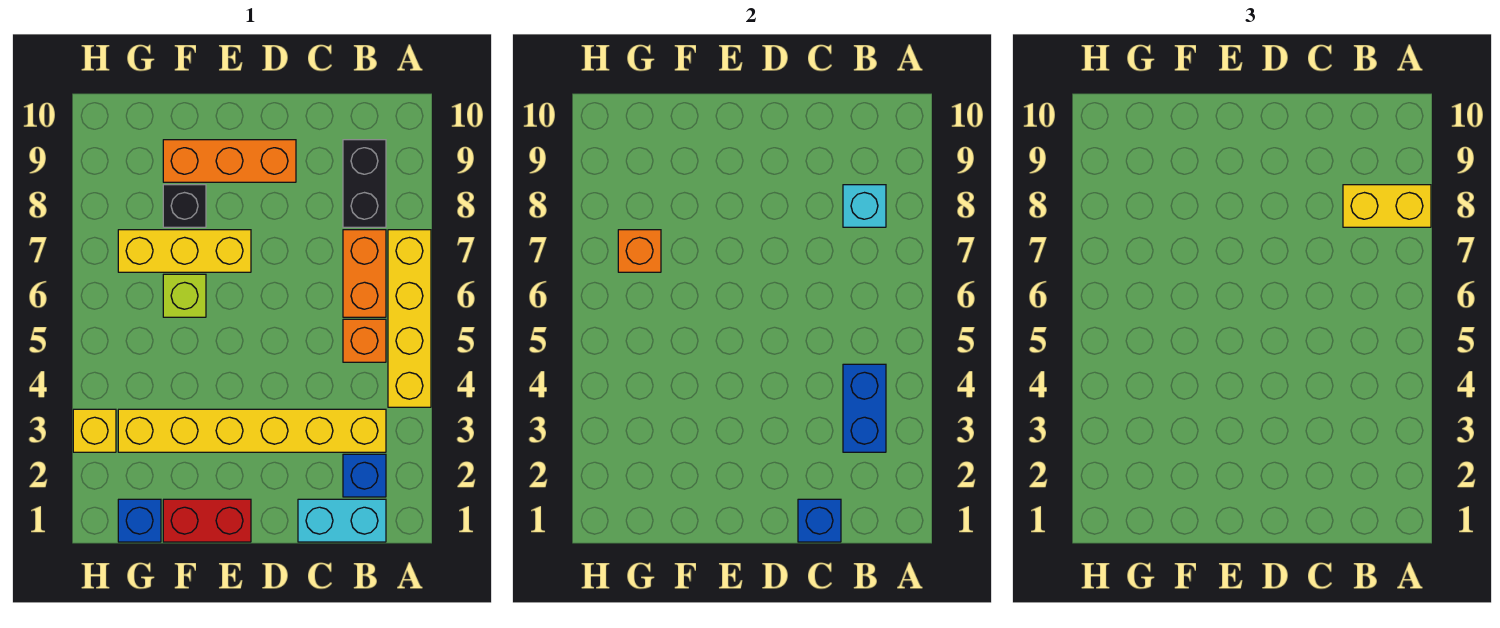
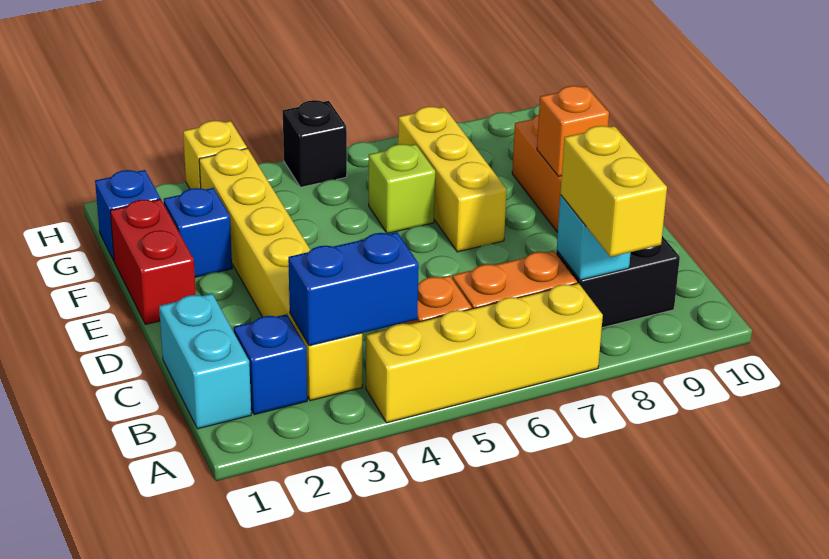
blue brick C1 level 2 -> blue brick F2 level 1
black brick F8 level 1 -> black brick H5 level 1
orange brick G7 level 2 -> orange brick E9 level 2

